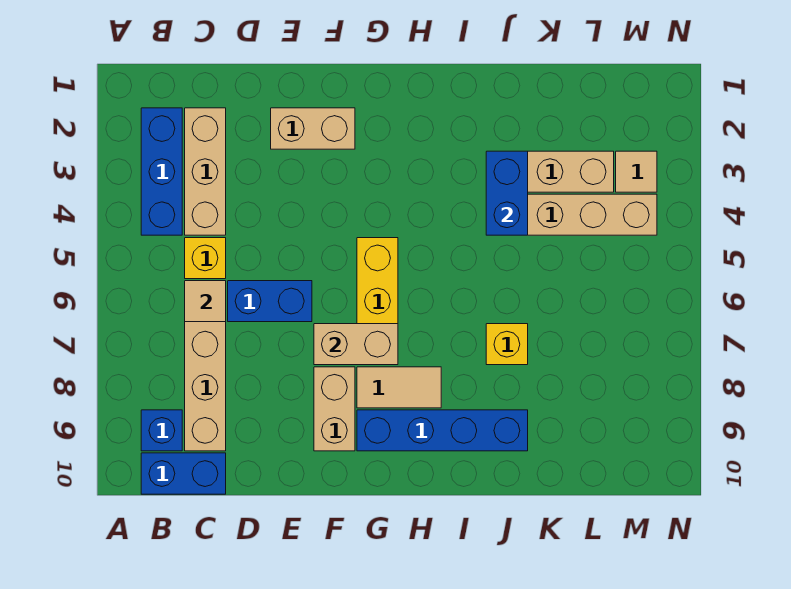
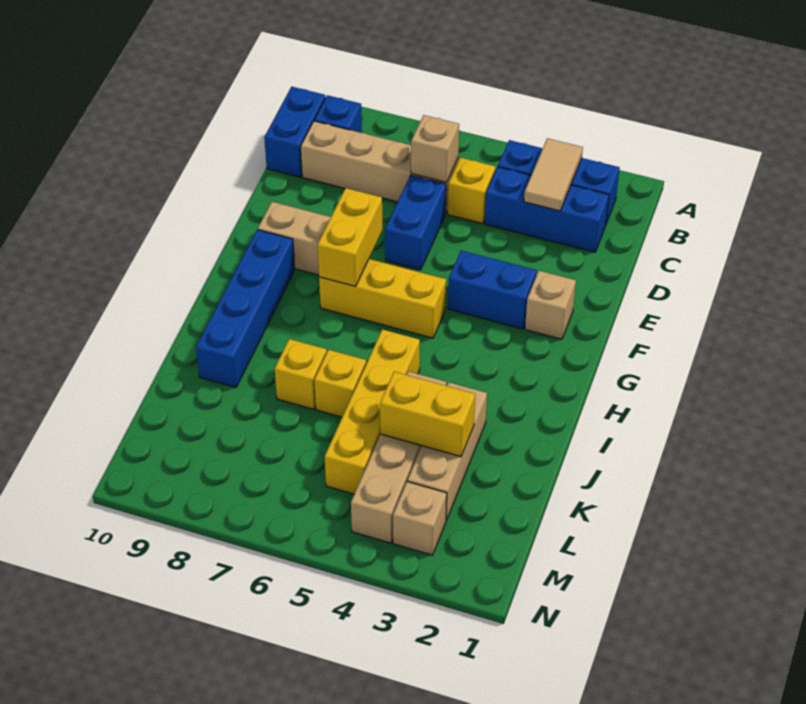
tan brick C2:C4 level 1 -> blue brick C2:C4 level 1
tan tile C6 level 2 -> tan brick C6 level 2
tan brick E2:F2 level 1 -> tan brick F2 level 1
tan brick F7:G7 level 2 -> yellow brick F7:G7 level 2
tan tile G8:H8 level 1 -> tan tile B3:C3 level 2
none -> yellow brick I5:L5 level 1
blue brick J3:J4 level 2 -> blue brick F3:F4 level 1
none -> yellow brick J6 level 1
none -> yellow brick K3:K4 level 2
tan tile M3 level 1 -> tan brick M3 level 1

